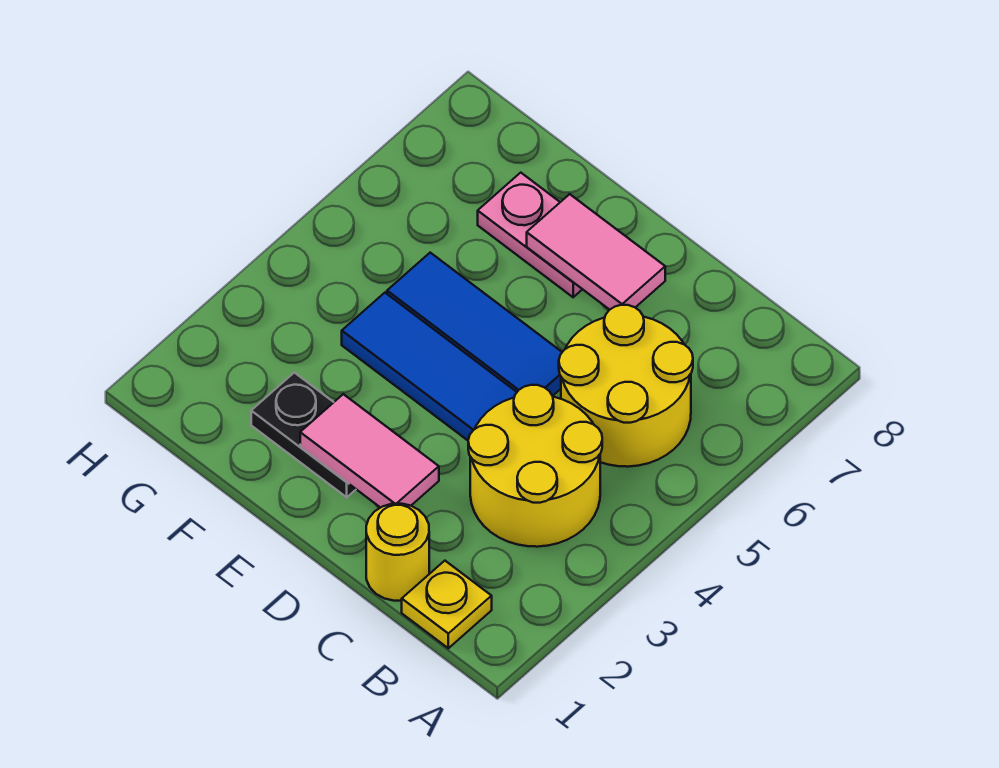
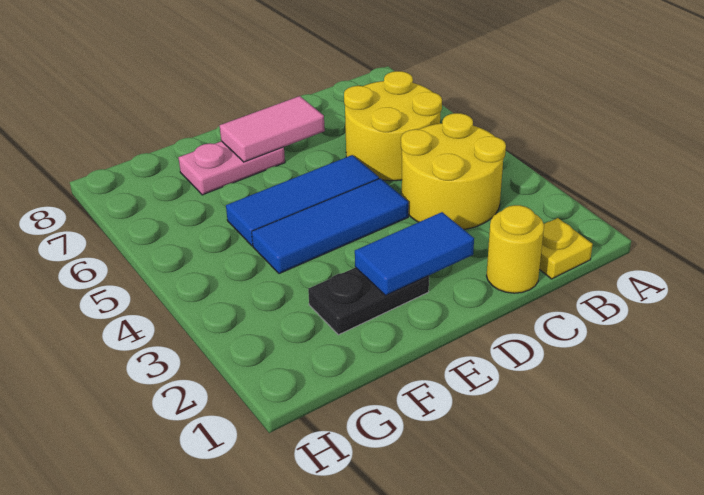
pink tile D2:E2 level 2 -> blue tile D2:E2 level 2

